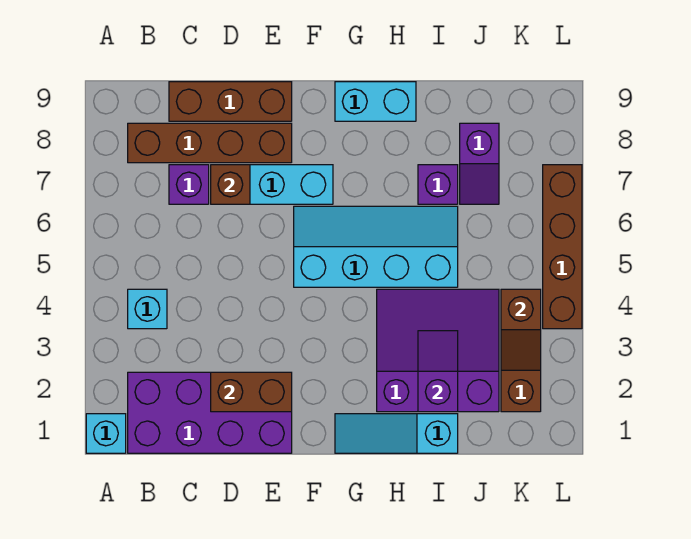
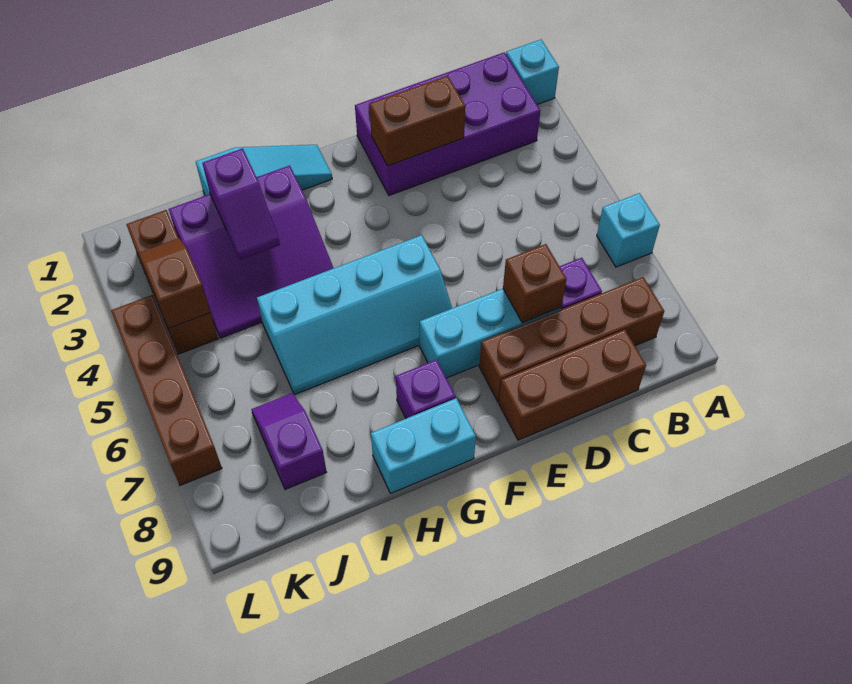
cyan brick B4 level 1 -> cyan brick A6 level 1
purple brick I7 level 1 -> purple brick G8 level 1

